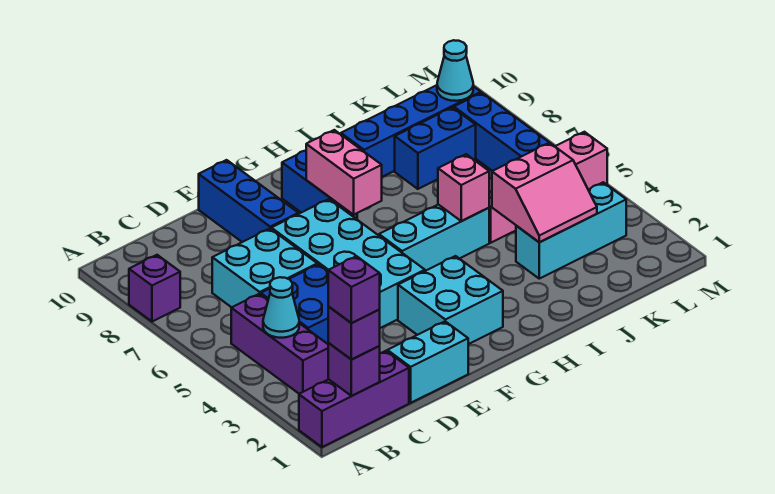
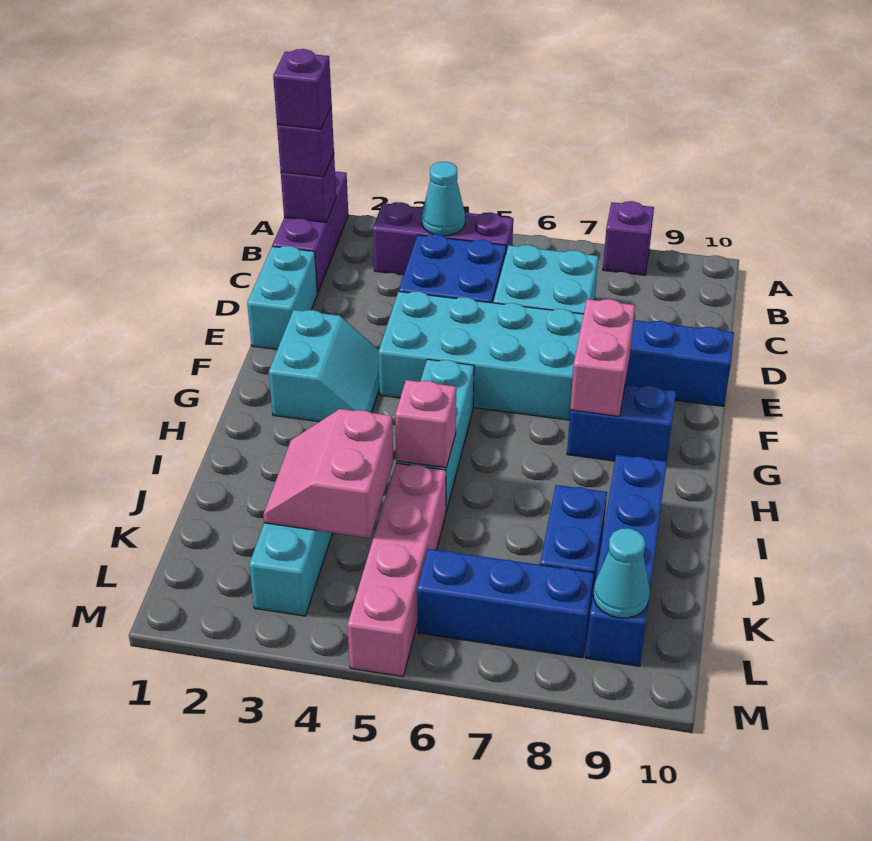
cyan brick F2:G3 level 1 -> cyan slope F2:G3 level 1 top 2
pink brick G7:G8 level 2 -> pink brick F8:G8 level 2

